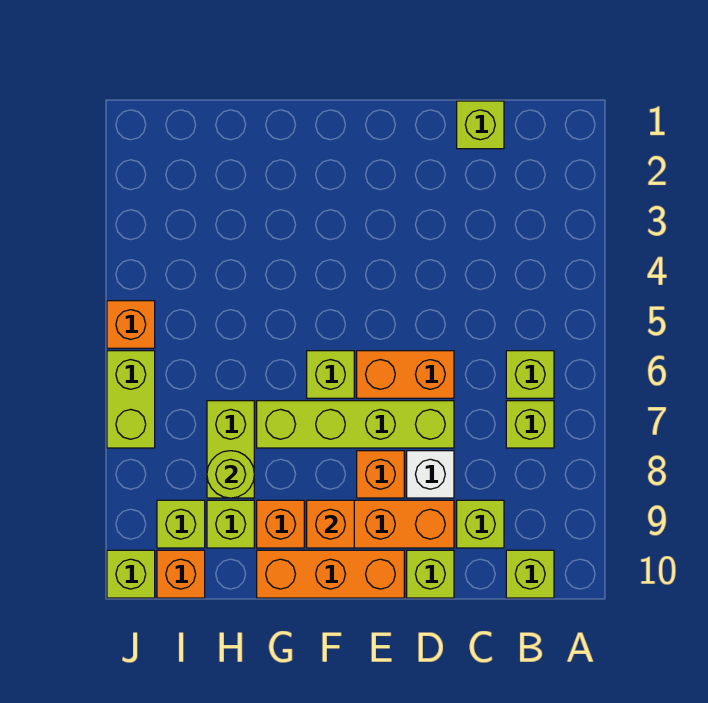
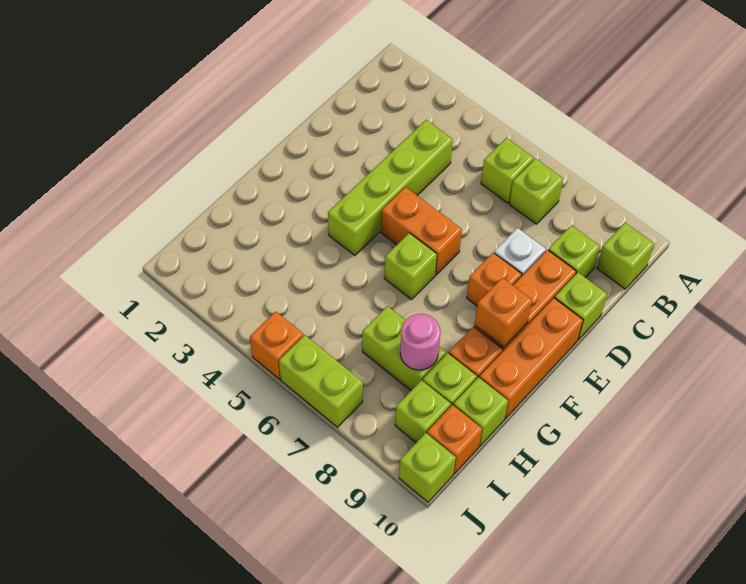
lime brick C1 level 1 -> lime brick H10 level 1
orange brick D6:E6 level 1 -> orange brick E5:E6 level 1
lime brick D7:G7 level 1 -> lime brick C4:F4 level 1
lime round brick H8 level 2 -> pink round brick H8 level 2

